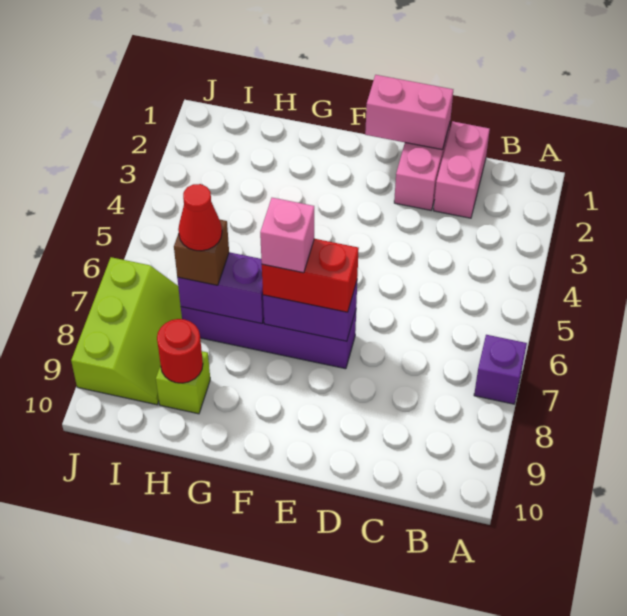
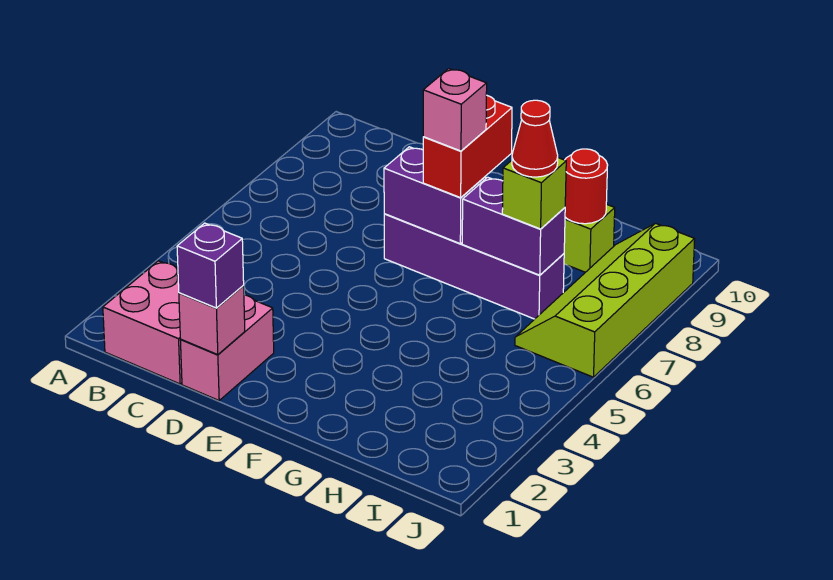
purple brick A7 level 1 -> purple brick D1 level 3
pink brick C1:C2 level 1 -> pink brick B1:C2 level 1
pink brick D1:E1 level 2 -> pink brick D1 level 2
red brick E7:F7 level 3 -> red brick F7:F8 level 3
brown brick H7 level 3 -> lime brick H7 level 3
lime slope I7:J9 level 1 top J -> lime slope I6:J9 level 1 top J

